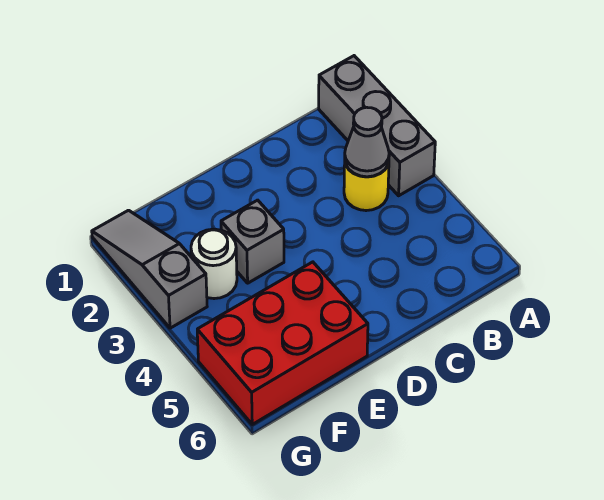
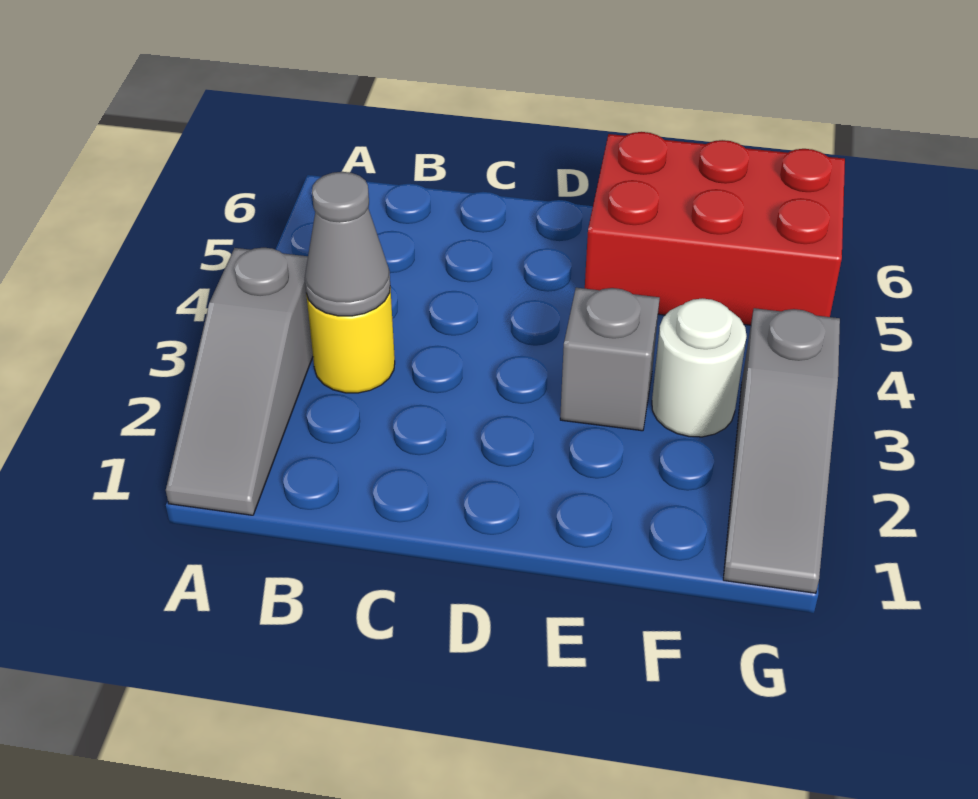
grey brick A1:A3 level 1 -> grey slope A1:A3 level 1 top 3

